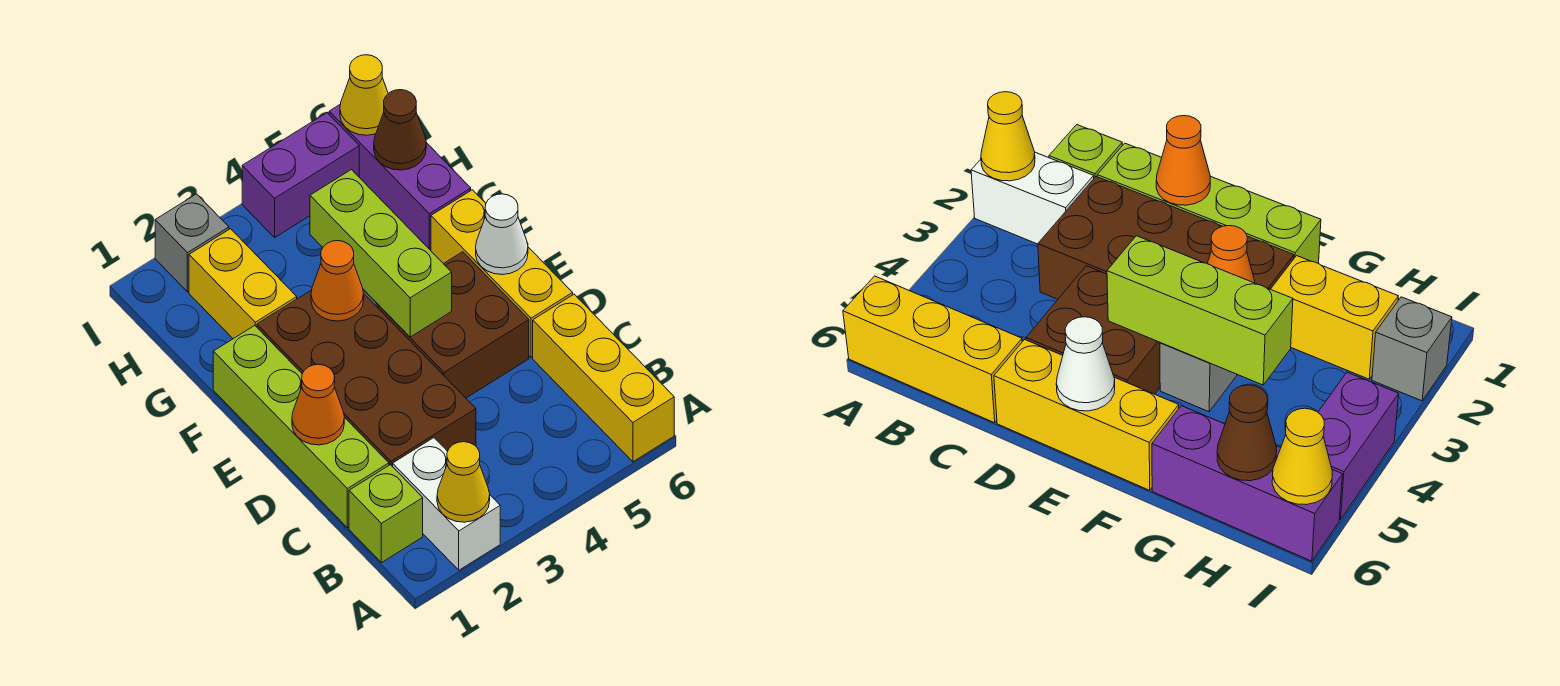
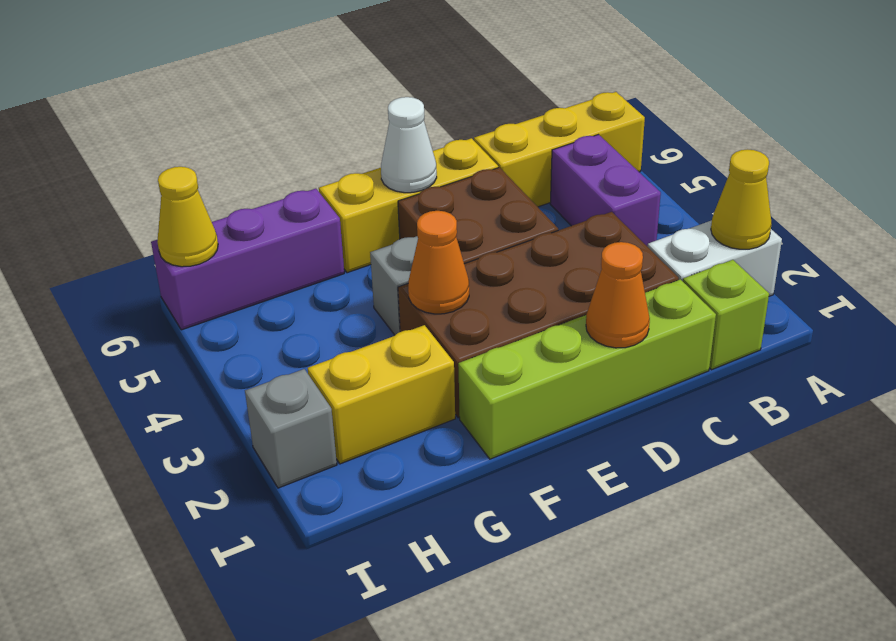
lime brick E4:G4 level 2 -> none
brown cone H6 level 2 -> none
purple brick I4:I5 level 1 -> purple brick B4:B5 level 1

